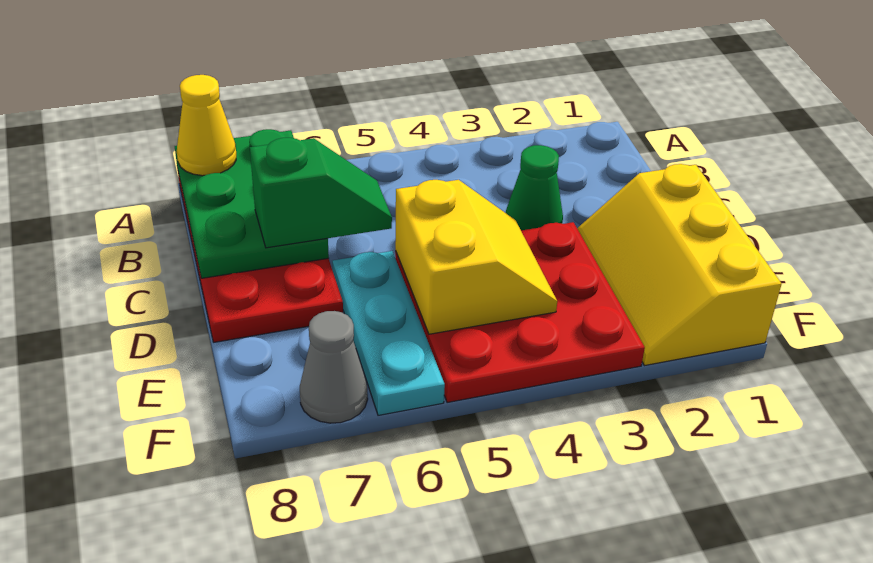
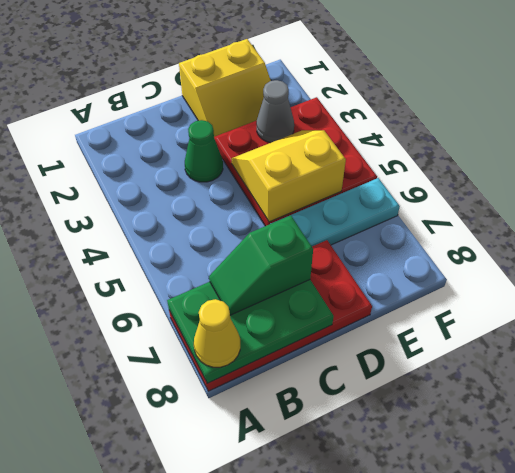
green slope C6:C7 level 3 top 7 -> green slope B7:C7 level 3 top C
yellow slope D1:F2 level 1 top 1 -> yellow slope D1:E2 level 1 top 1
grey cone F7 level 1 -> grey cone E3 level 2

